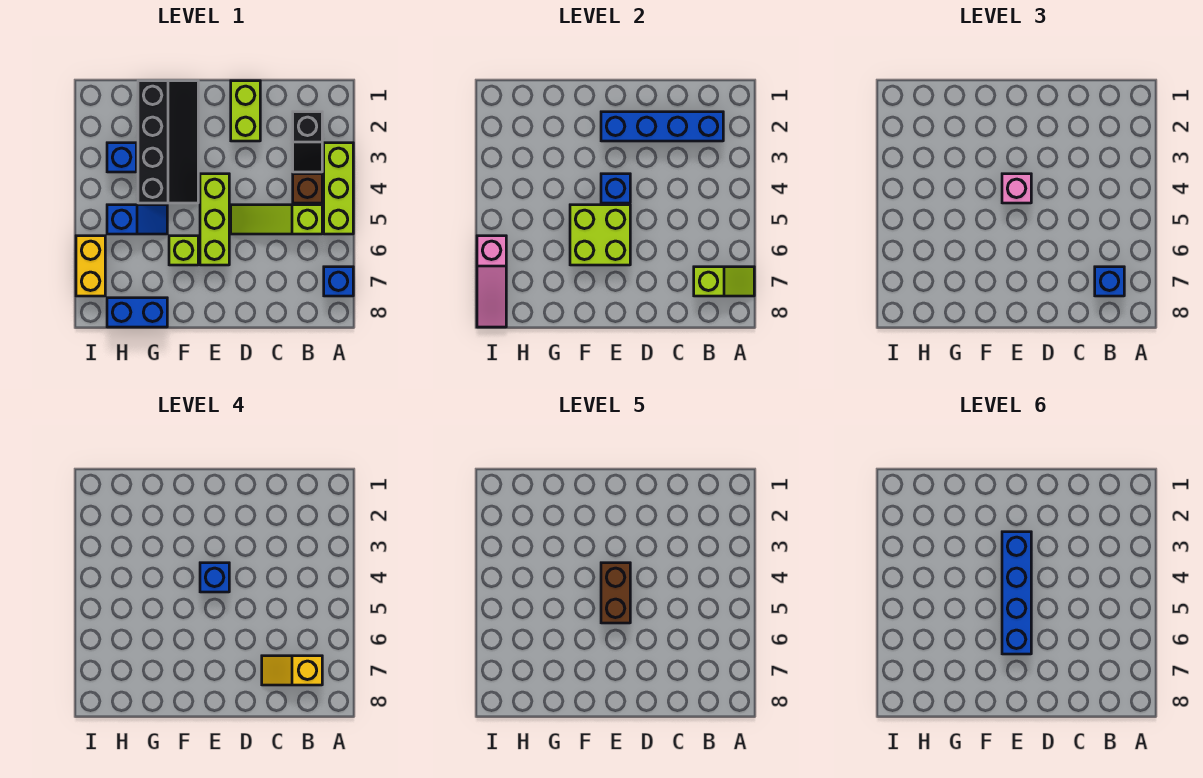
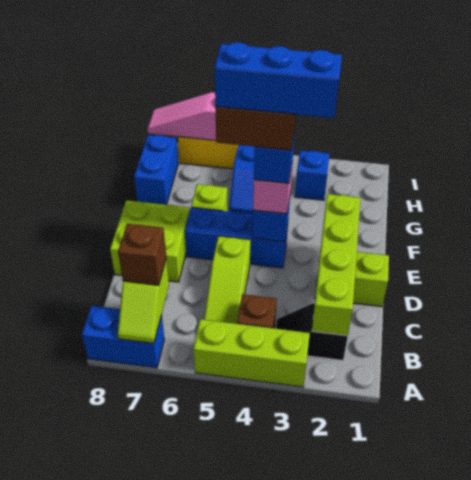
blue brick A7 level 1 -> blue brick A7:A8 level 1
blue brick B2:E2 level 2 -> lime brick B2:E2 level 2
lime slope B5:D5 level 1 top B -> lime slope B5:D5 level 1 top D
blue brick B7 level 3 -> brown brick B7 level 3
yellow slope B7:C7 level 4 top B -> none
blue brick E3:E6 level 6 -> blue brick E3:E5 level 6
lime brick E4:E6 level 1 -> blue brick E4:E6 level 1
lime brick E5:F6 level 2 -> lime brick D7:E8 level 1
black slope F1:G4 level 1 top G -> none

